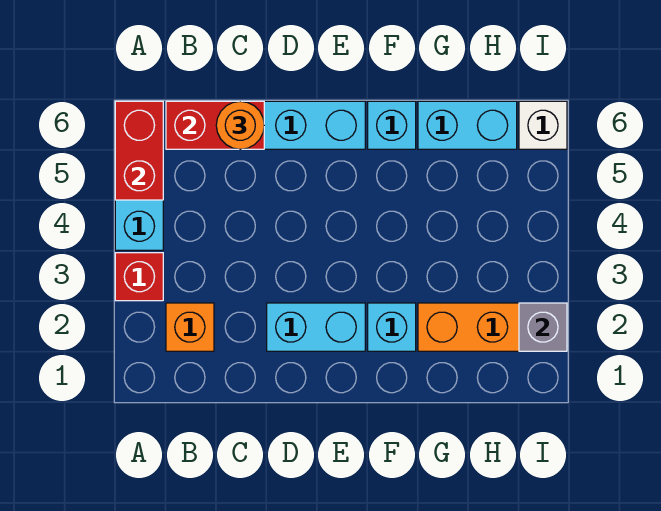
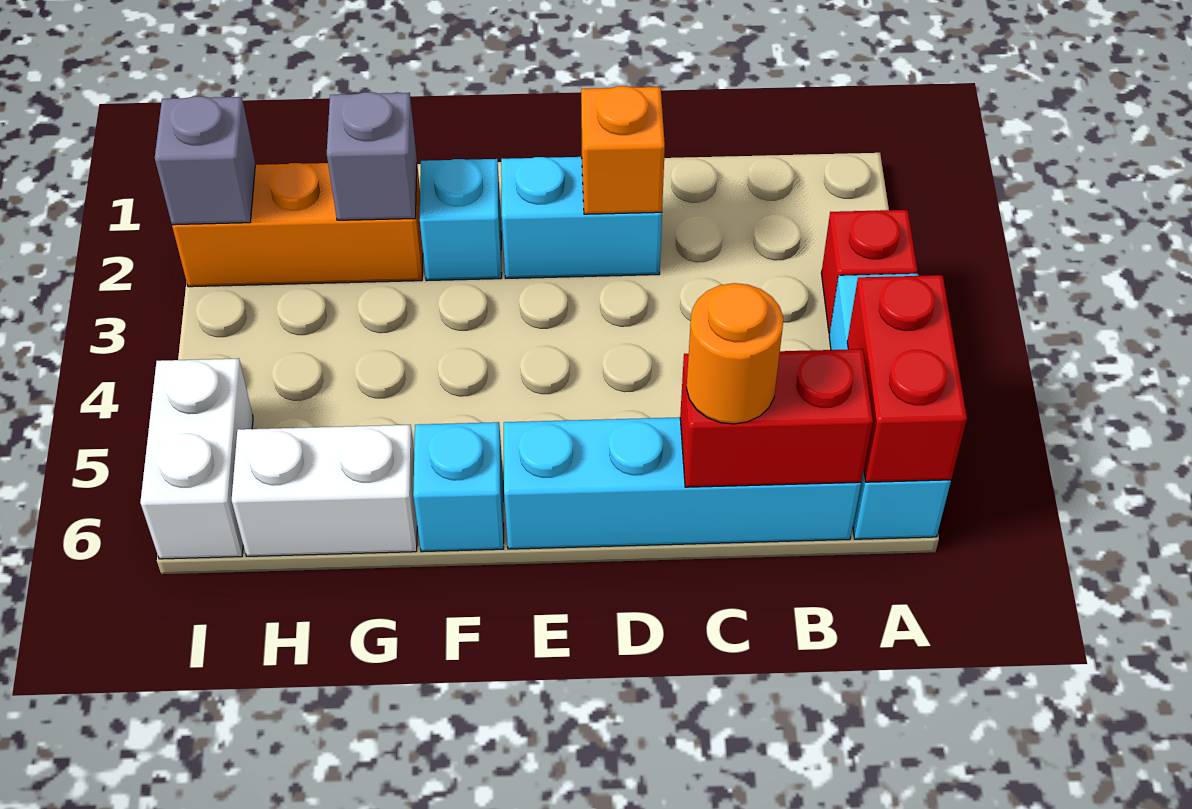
orange brick B2 level 1 -> orange brick D2 level 2
none -> grey brick G2 level 2
cyan brick G6:H6 level 1 -> white brick G6:H6 level 1
white brick I6 level 1 -> white brick I5:I6 level 1

